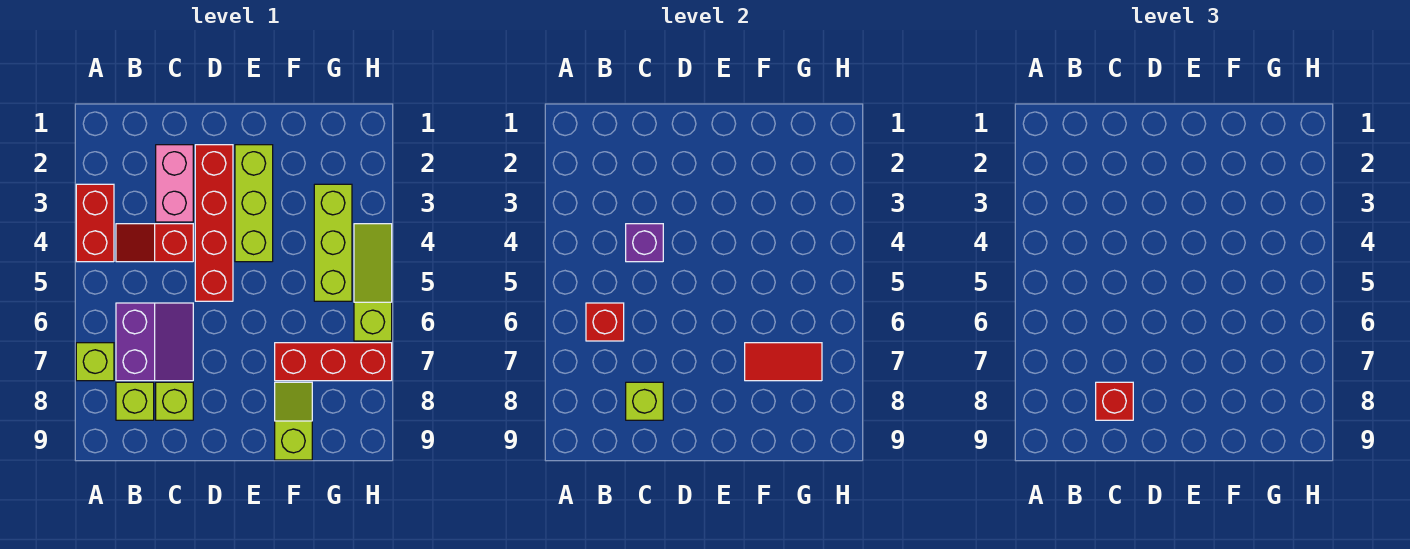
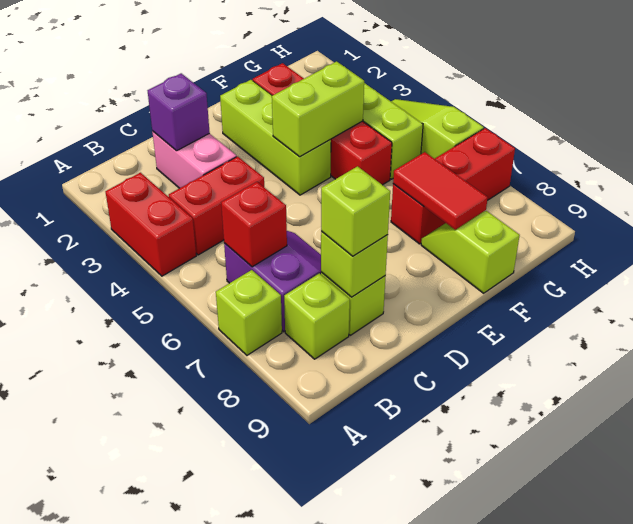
red slope B4:C4 level 1 top C -> red brick B4:C4 level 1
purple brick C4 level 2 -> purple brick C2 level 2
red brick C8 level 3 -> lime brick C8 level 3
red brick D2:D5 level 1 -> red brick F2:F5 level 1
none -> lime brick E4:F4 level 2
red tile F7:G7 level 2 -> red tile F7:F8 level 2

